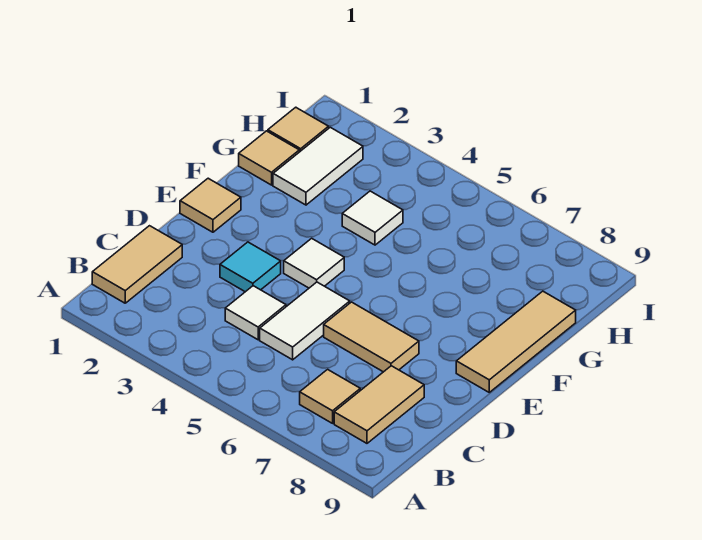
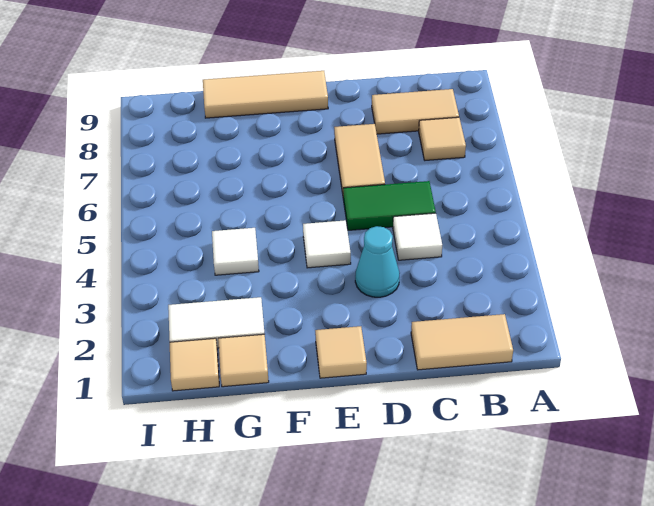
white tile C5:D5 level 1 -> green tile C5:D5 level 1
cyan tile D3 level 1 -> cyan cone D3 level 1

